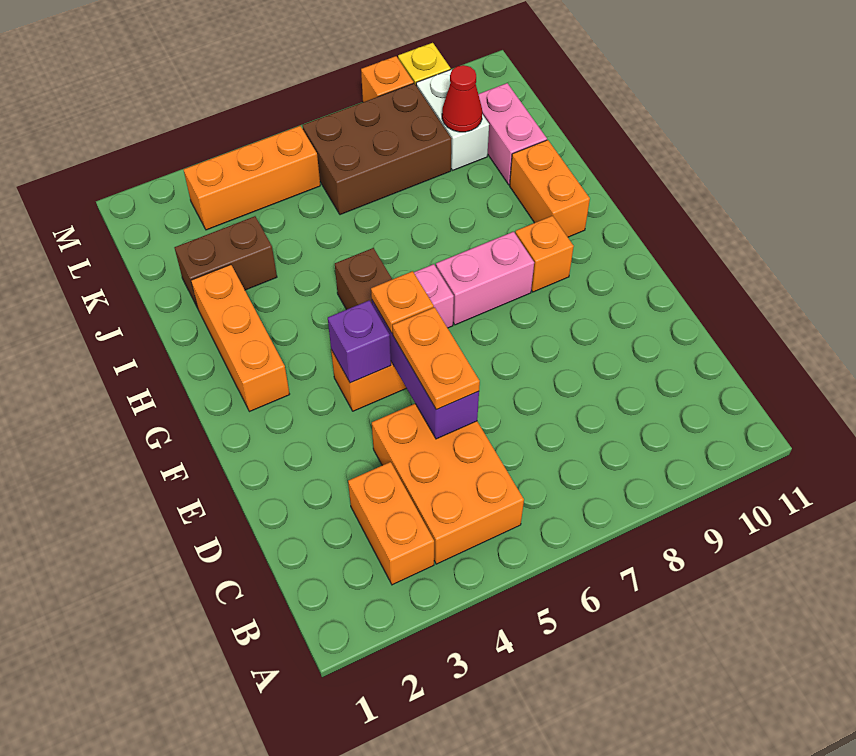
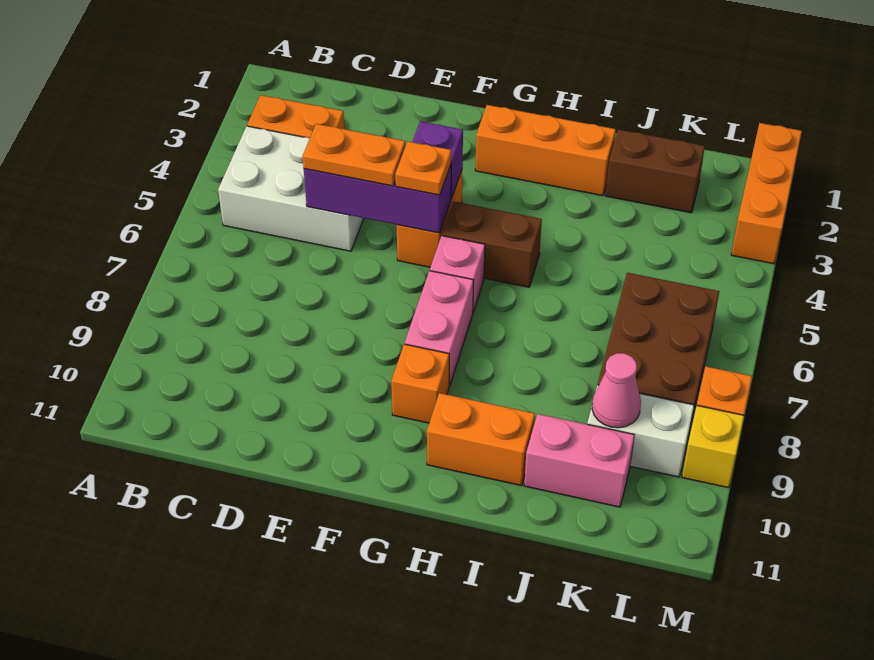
orange brick B4:D5 level 1 -> white brick B4:D5 level 1
brown brick J2:J3 level 1 -> brown brick J2:K2 level 1
red cone K9 level 2 -> pink cone K9 level 2
orange brick L3:L5 level 1 -> orange brick M1:M3 level 1

